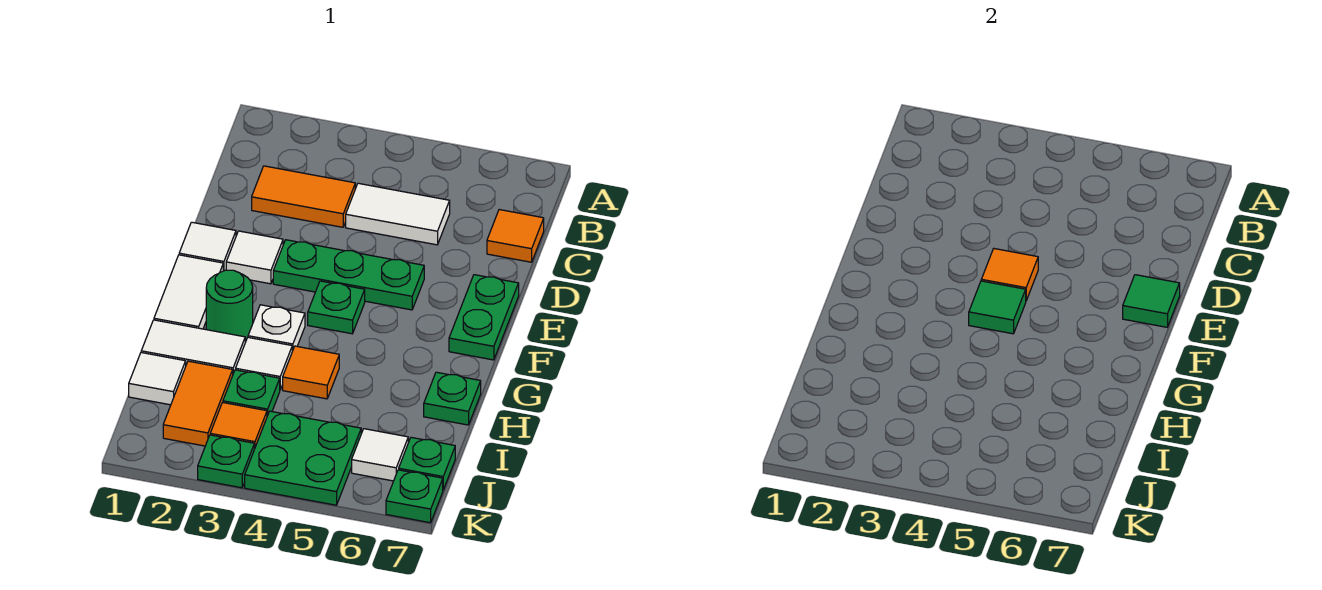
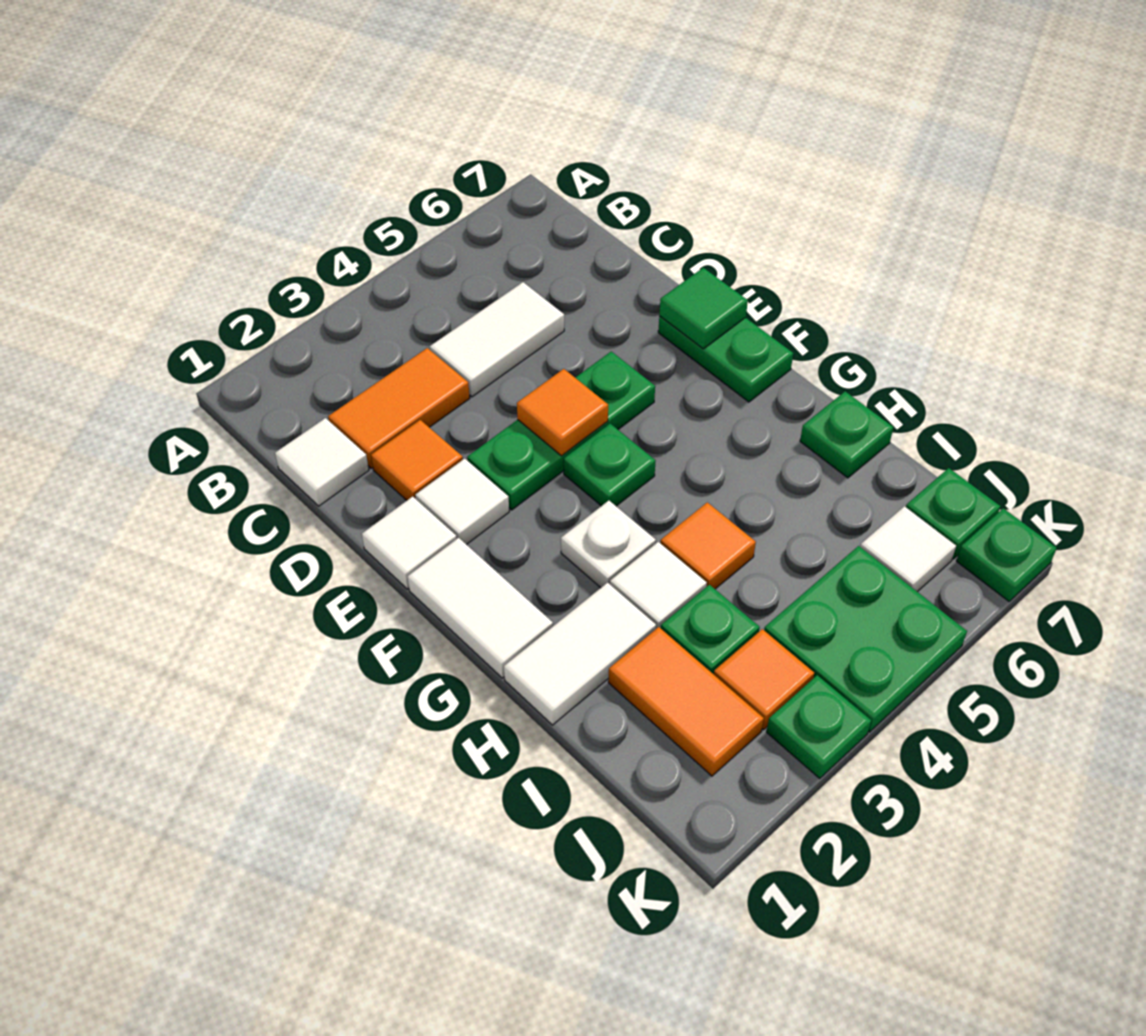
orange tile C7 level 1 -> orange tile D2 level 1
green tile F4 level 2 -> none
green round brick G2 level 1 -> none
white tile I1 level 1 -> white tile C1 level 1

